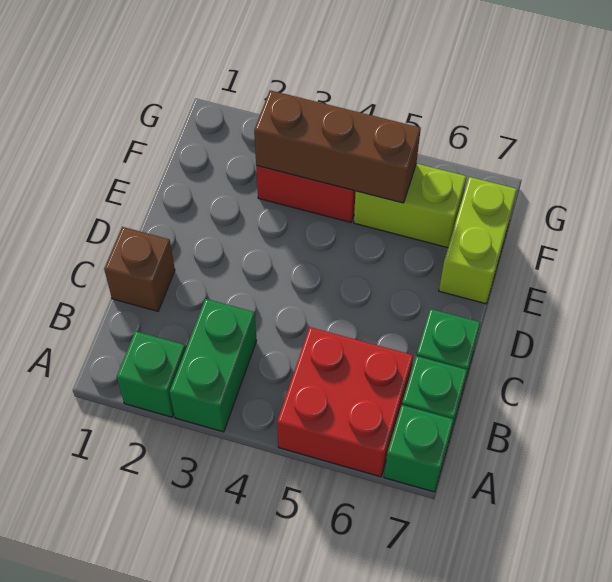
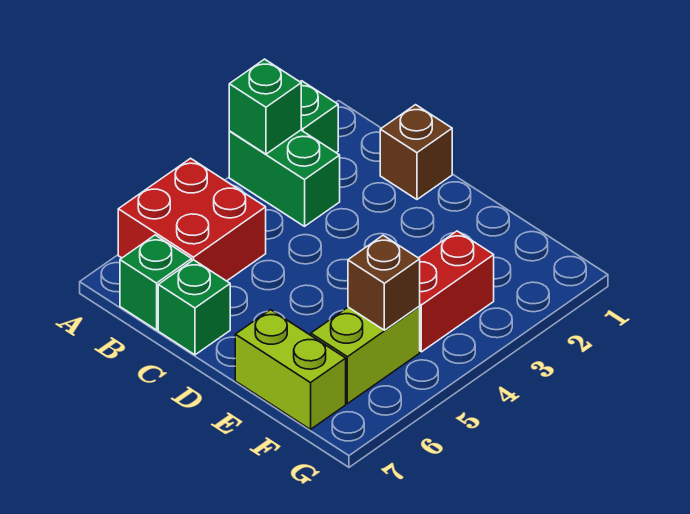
green brick A7 level 1 -> green brick A3 level 2
brown brick F3:F5 level 2 -> brown brick F5 level 2

